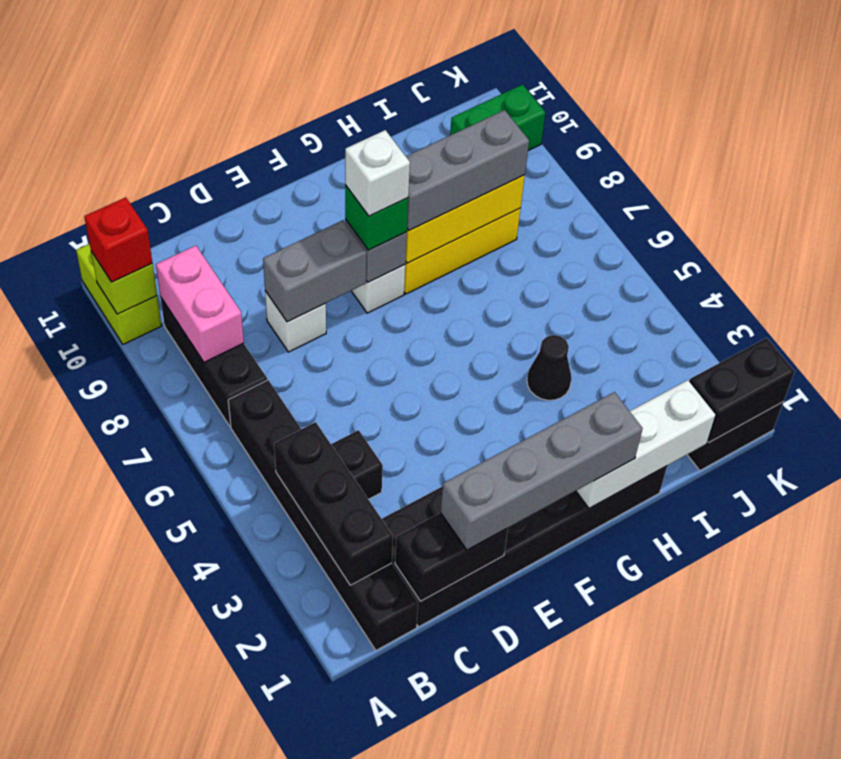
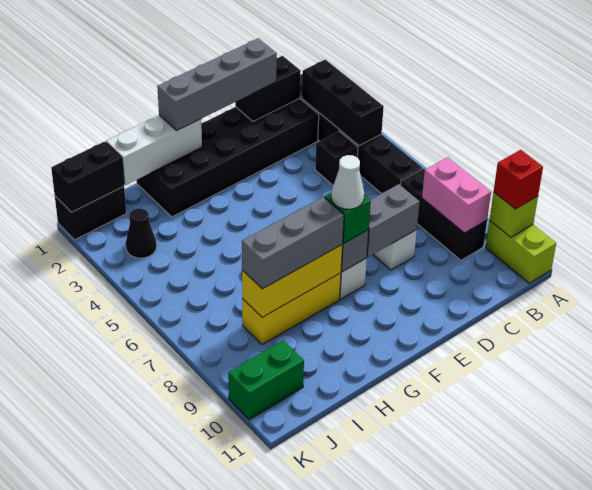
white brick F8 level 4 -> white cone F8 level 4
black cone H4 level 1 -> black cone J3 level 1

